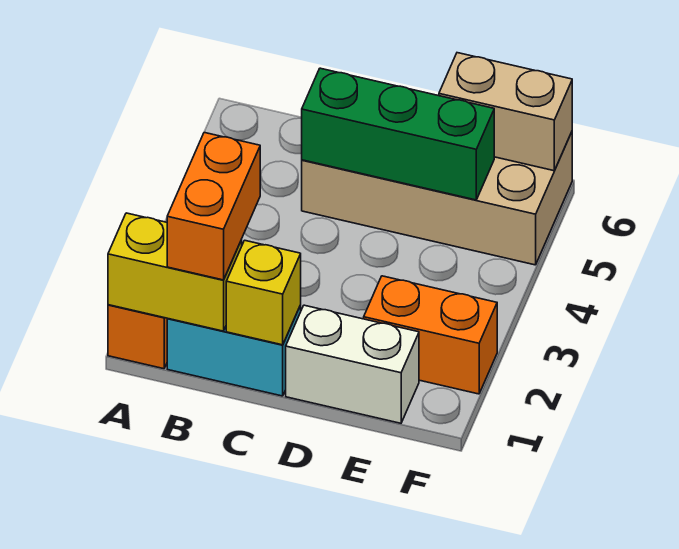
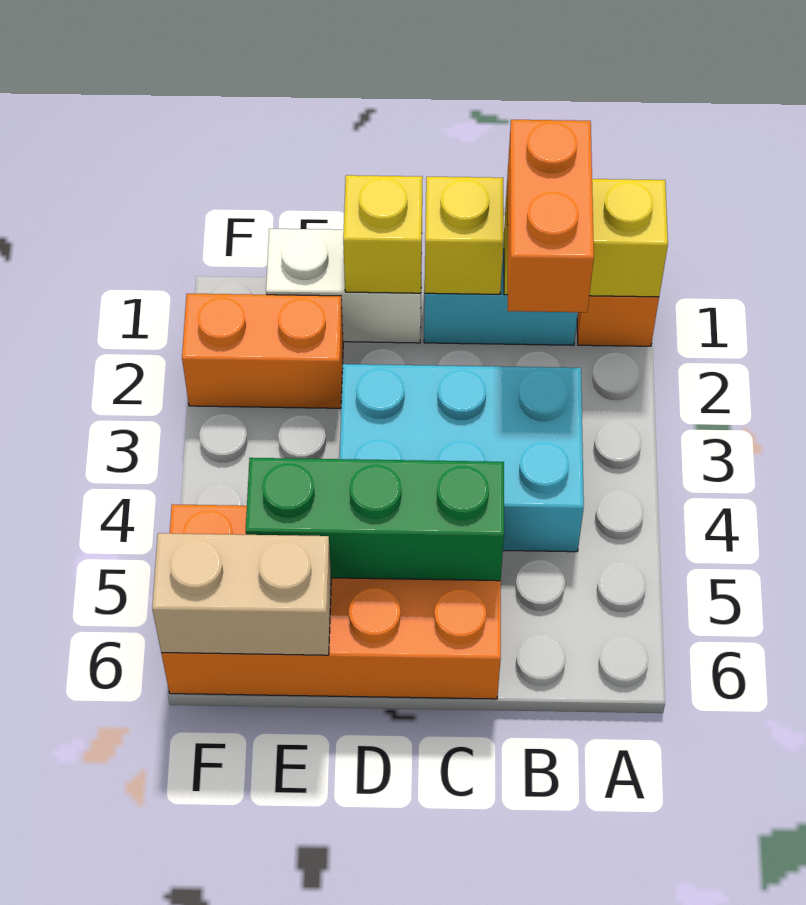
none -> cyan brick B3:D4 level 1
tan brick C5:F6 level 1 -> orange brick C5:F6 level 1
none -> yellow brick D1 level 2

